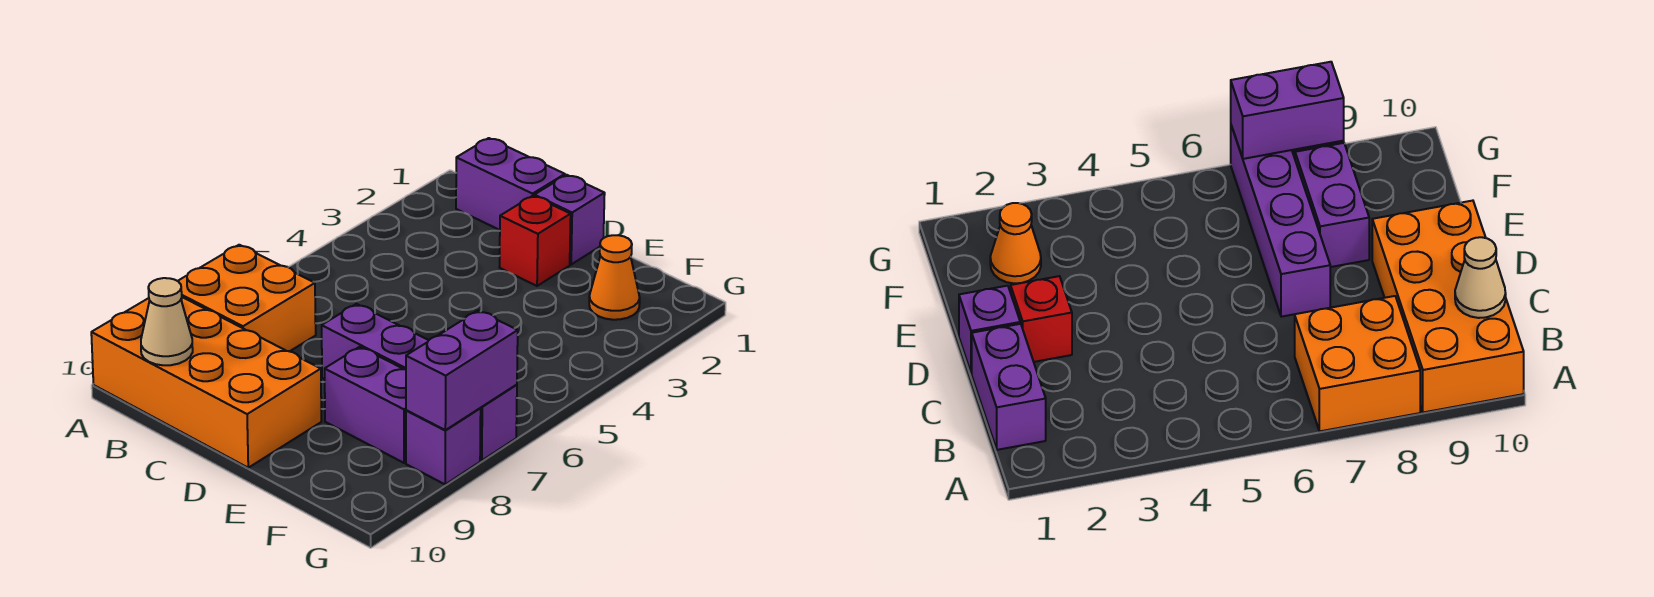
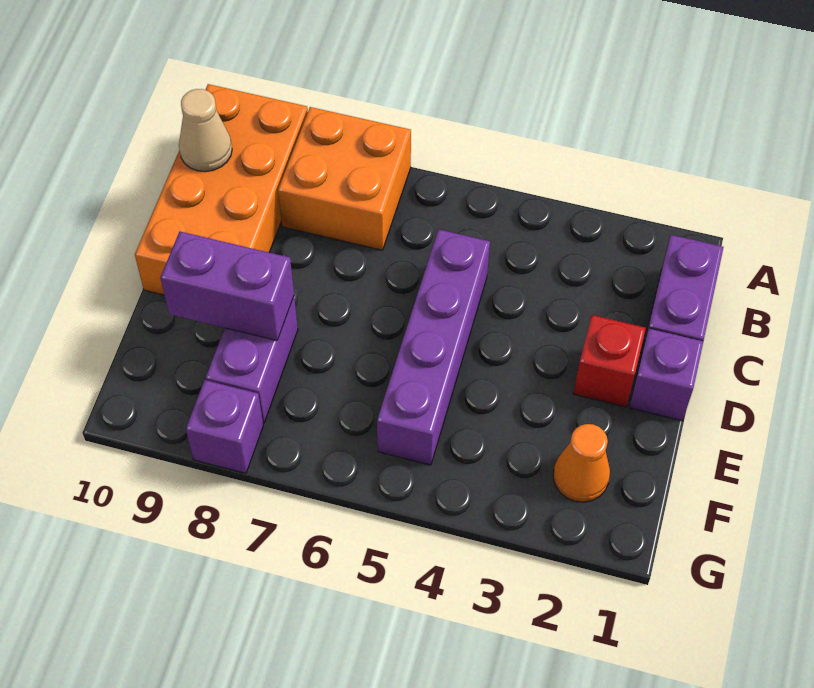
purple brick D7:G7 level 1 -> purple brick C5:F5 level 1
purple brick G7:G8 level 2 -> purple brick E8:E9 level 2

